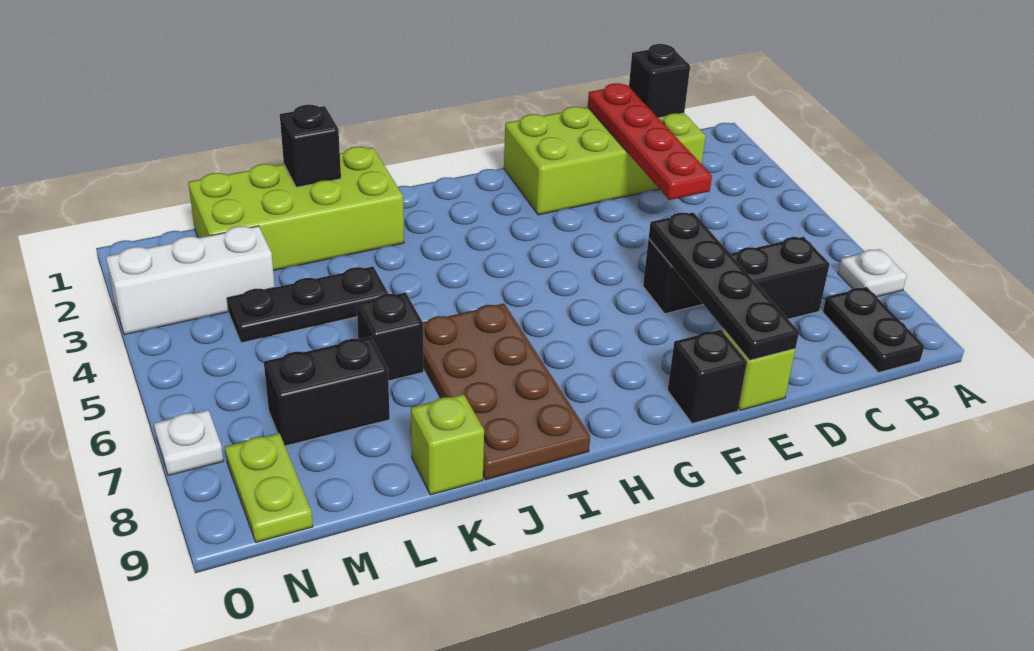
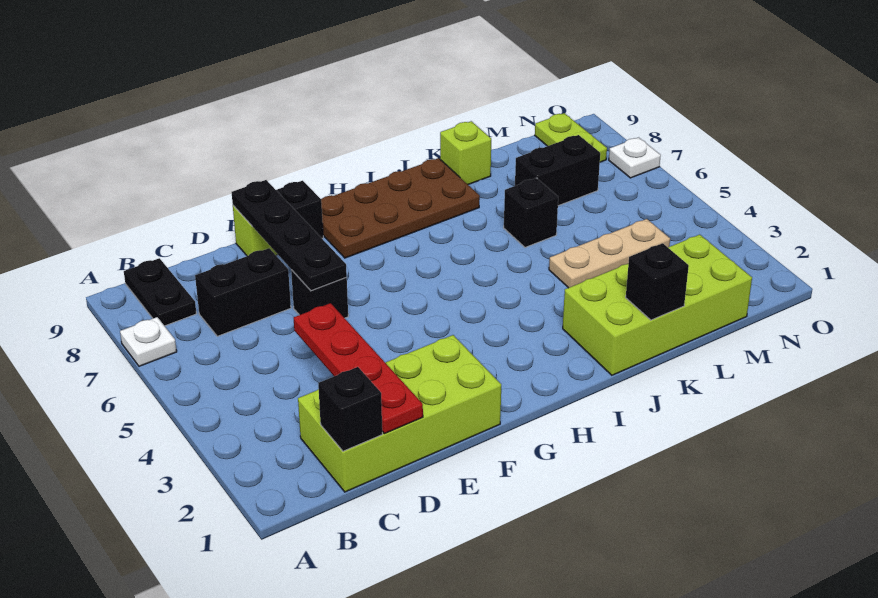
brown plate I6:J9 level 1 -> brown plate G8:J9 level 1
black plate K4:M4 level 1 -> tan plate K4:M4 level 1
white brick M3:O3 level 1 -> none

